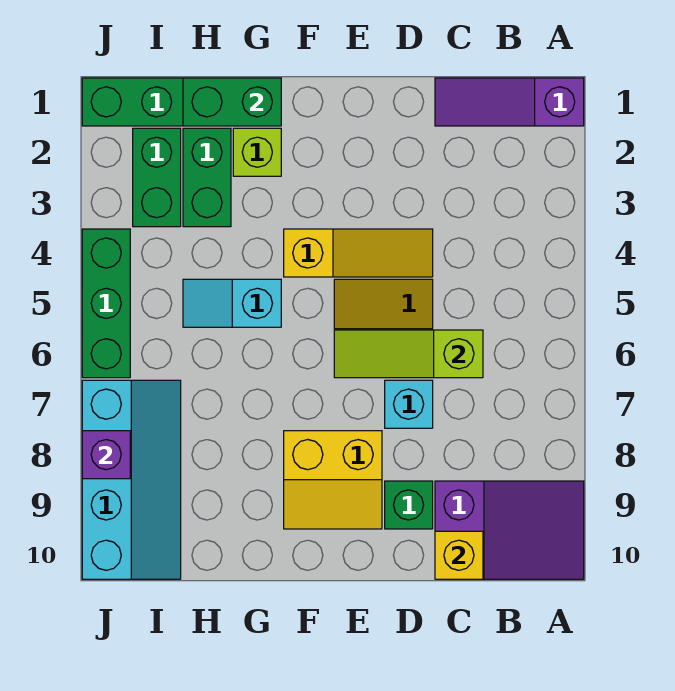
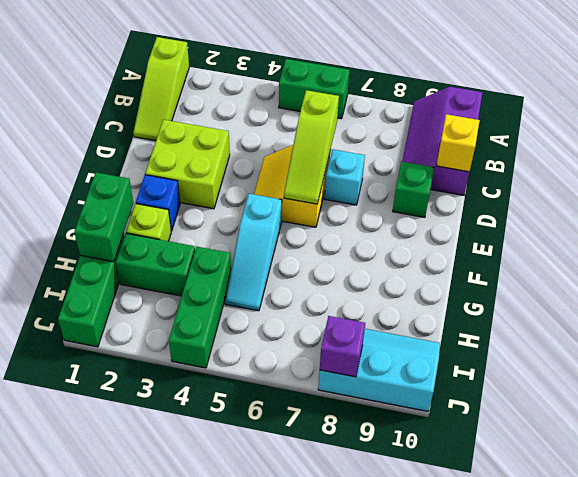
purple slope A1:C1 level 1 top A -> lime slope A1:C1 level 1 top A
purple slope A9:C10 level 1 top C -> purple slope A9:C10 level 1 top 10
none -> lime brick D2:E3 level 1
yellow slope D4:F4 level 1 top F -> none
yellow slope E8:F9 level 1 top 8 -> none
none -> blue brick F2 level 1
cyan slope G5:H5 level 1 top G -> cyan slope F5:H5 level 1 top F
green brick I2:I3 level 1 -> green brick A5:A6 level 1
cyan slope I7:J10 level 1 top J -> cyan slope I8:J10 level 1 top J
green brick J4:J6 level 1 -> green brick H4:J4 level 1

